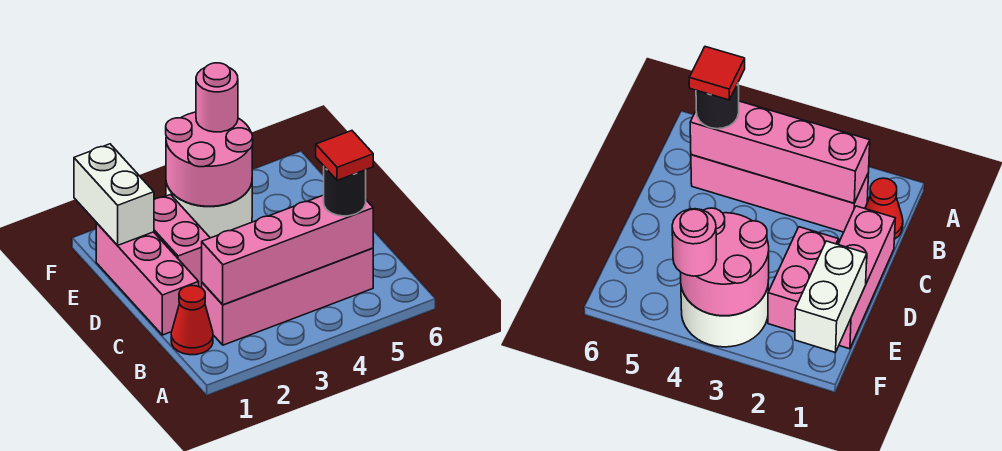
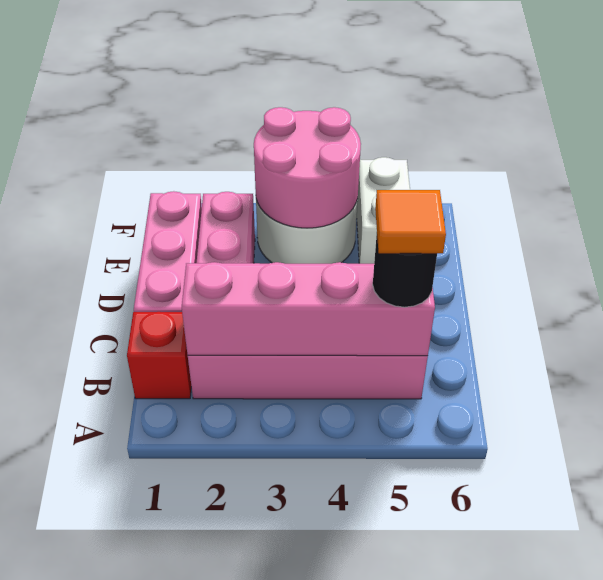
red cone B1 level 1 -> red brick B1 level 1
red tile B5 level 4 -> orange tile B5 level 4
white brick E1:F1 level 2 -> white brick E5:F5 level 1
pink round brick F4 level 3 -> none

